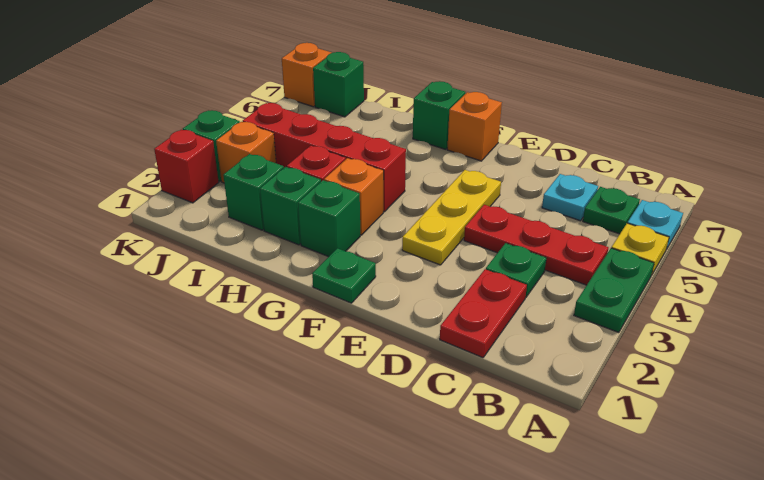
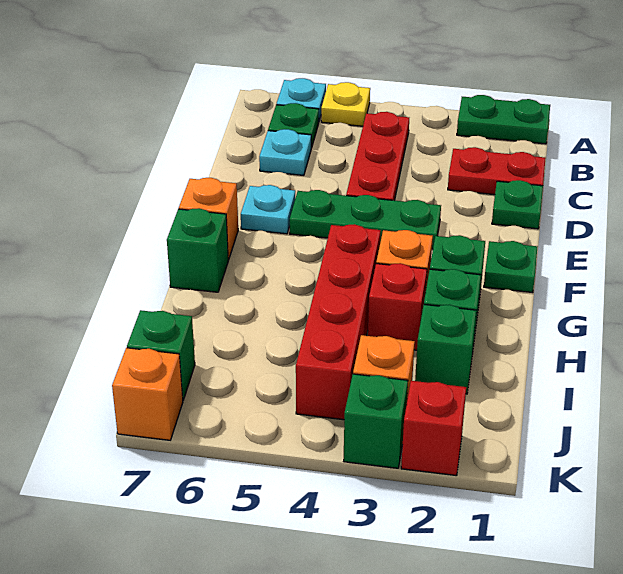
green plate A3:A4 level 1 -> green plate A1:A2 level 1
green plate C3 level 1 -> green plate D1 level 1
yellow plate E3:E5 level 1 -> green plate E3:E5 level 1
none -> cyan plate E6 level 1

